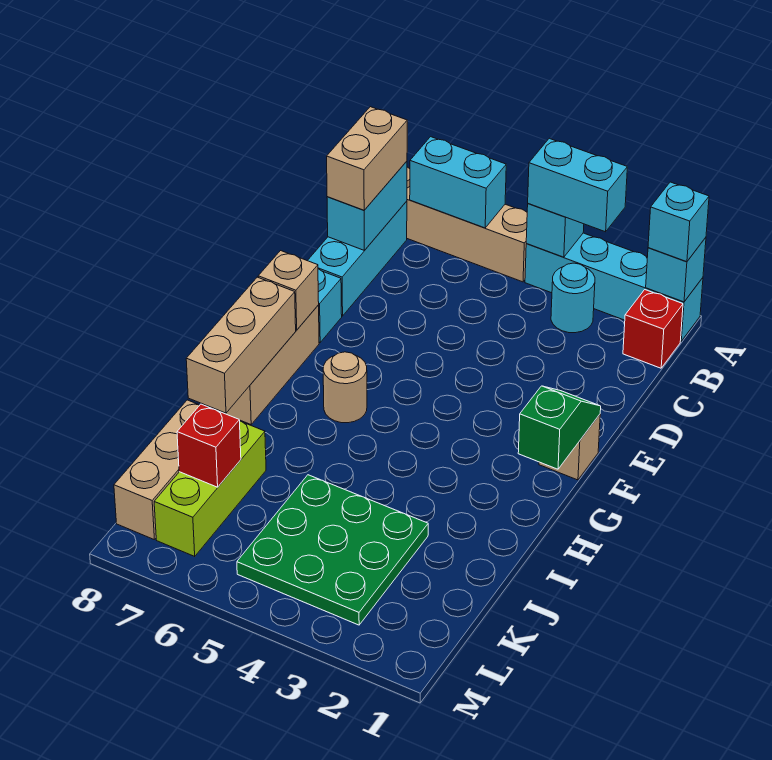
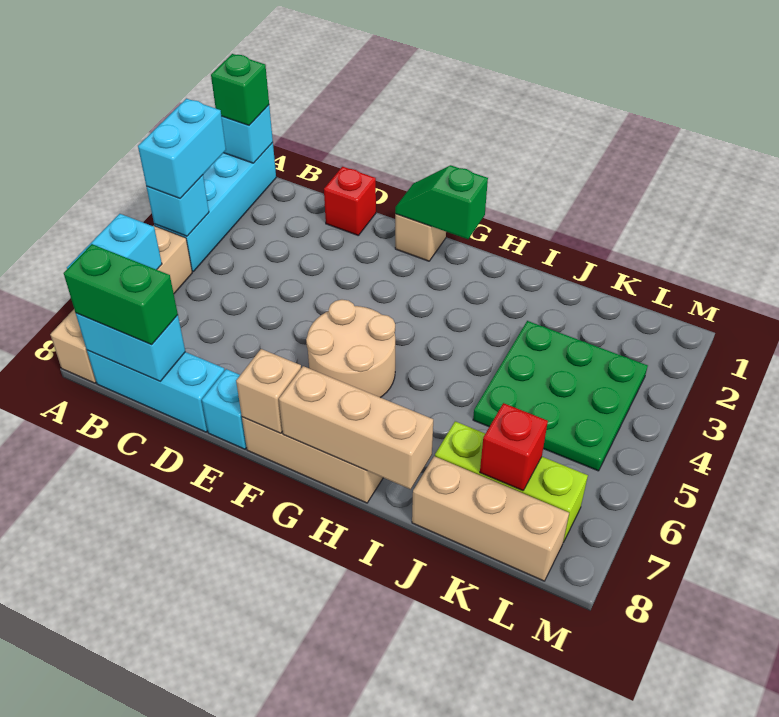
cyan brick A1 level 3 -> green brick A1 level 3
red brick B1 level 1 -> red brick D1 level 1
cyan round brick B3 level 1 -> none
tan brick B8:C8 level 3 -> green brick B8:C8 level 3
tan round brick G6 level 1 -> tan round brick F5:G6 level 1

